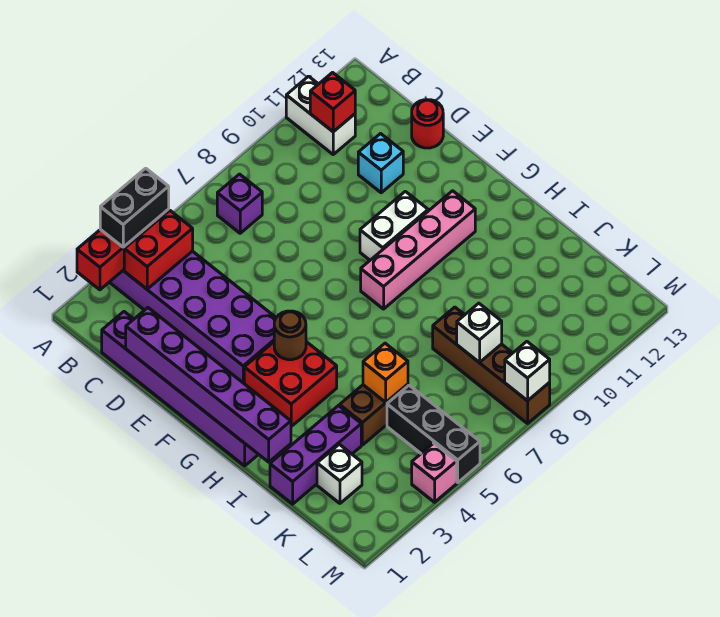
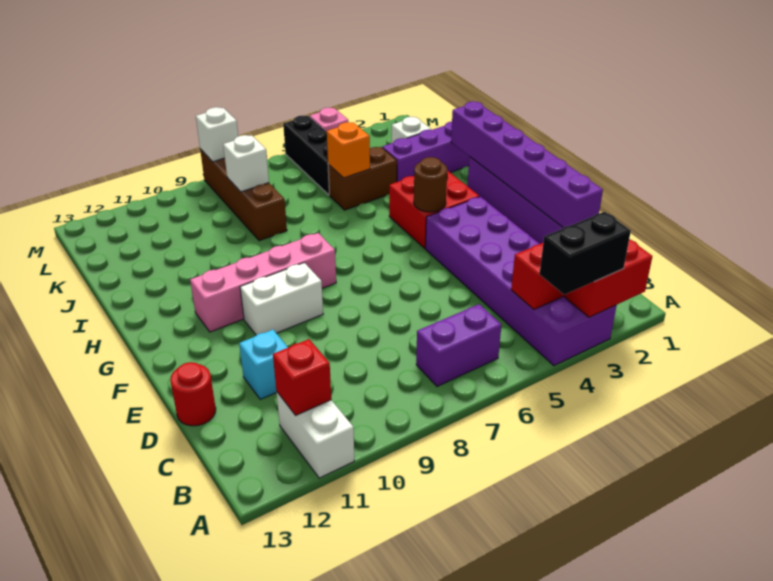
purple brick B7 level 1 -> purple brick B6:B7 level 1

